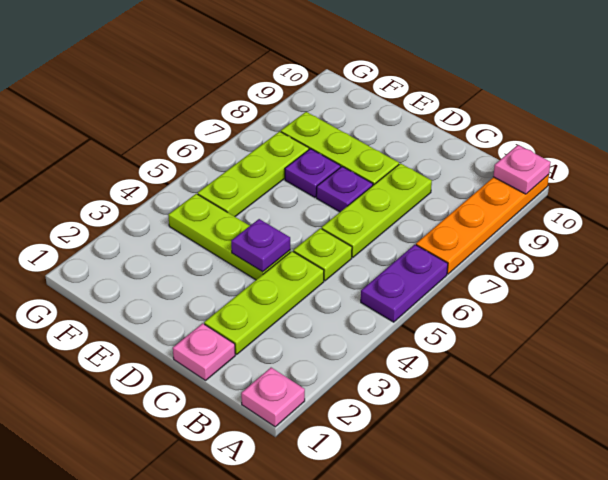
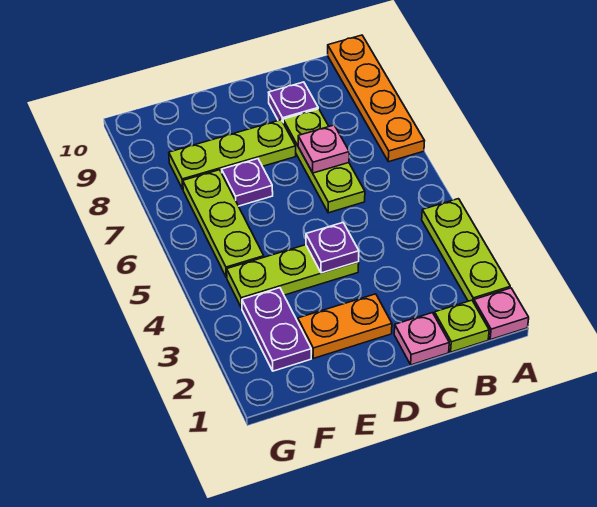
purple plate A5:A6 level 1 -> purple plate F2:F3 level 1
pink plate A10 level 2 -> pink plate C7 level 2
lime plate C2:C4 level 1 -> lime plate A2:A4 level 1
lime plate C5 level 1 -> lime plate B1 level 1
none -> orange plate D2:E2 level 1
purple plate D7 level 1 -> purple plate C9 level 1

